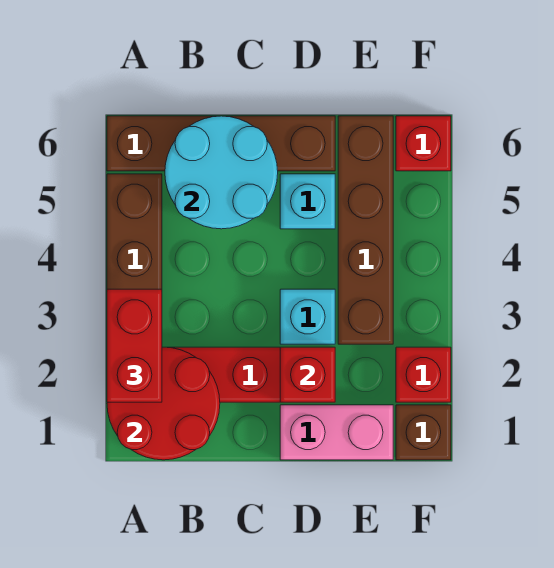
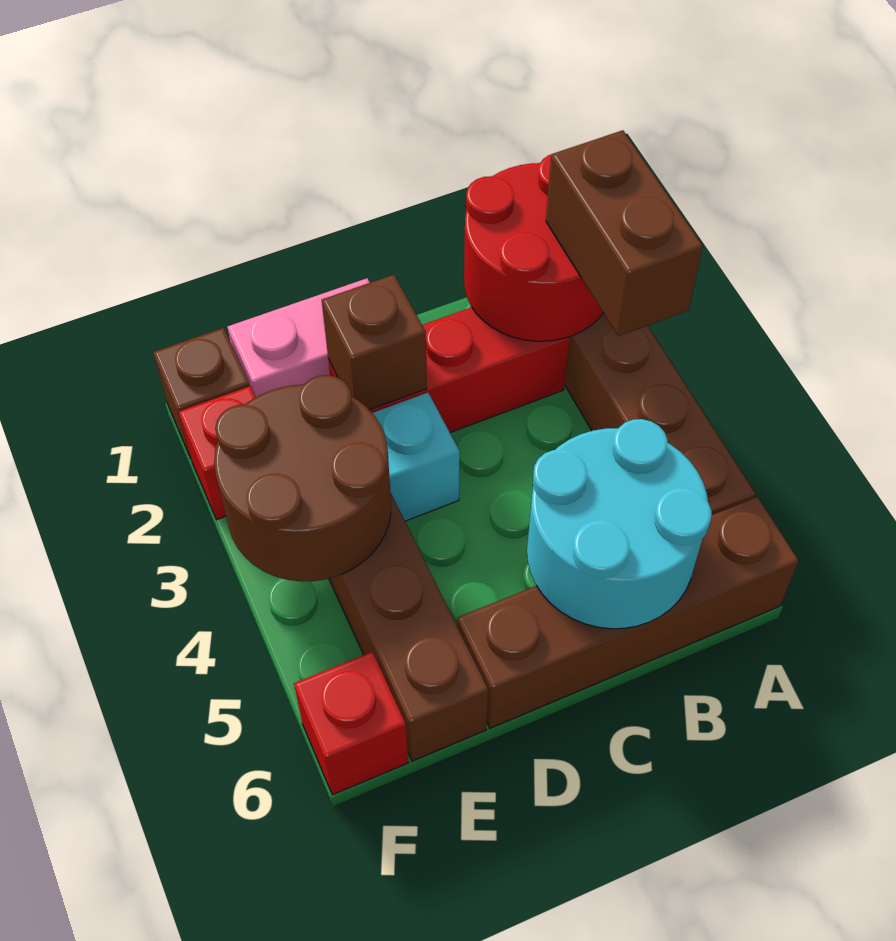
red brick A2:A3 level 3 -> brown brick A2:A3 level 3
red brick D2 level 2 -> brown brick D2 level 2
cyan brick D5 level 1 -> none
none -> brown round brick E3:F4 level 2

